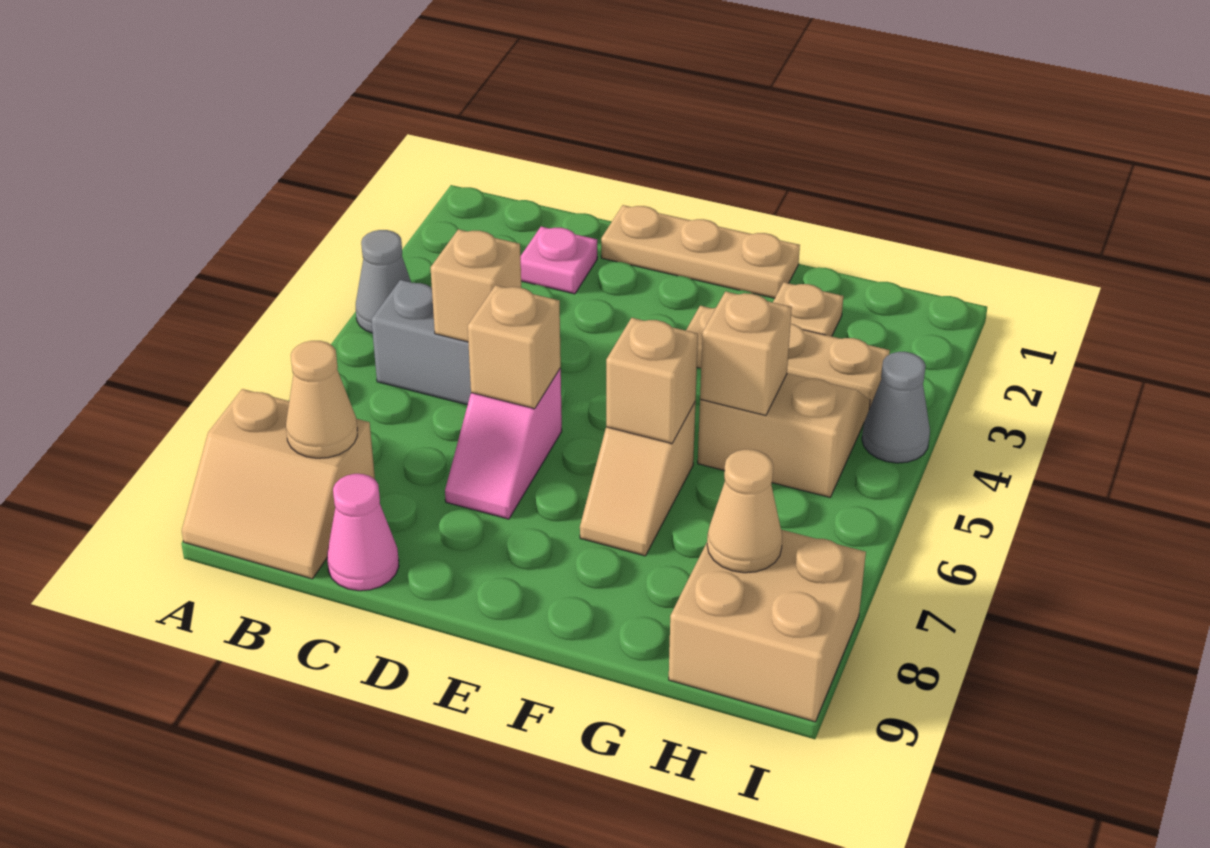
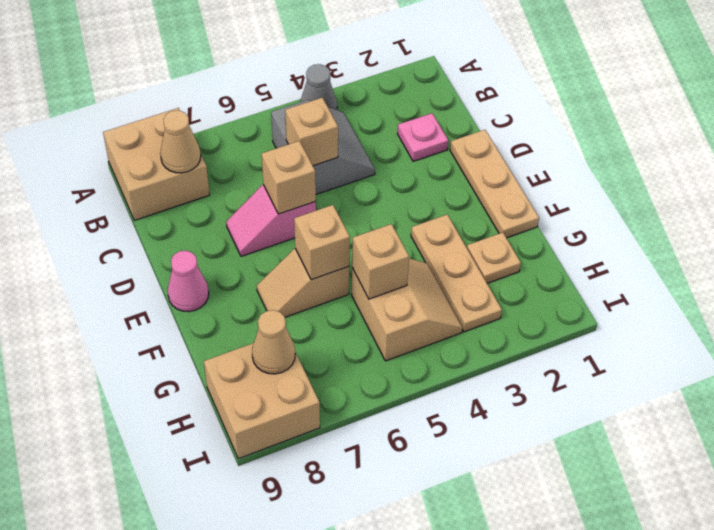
tan slope A8:B9 level 1 top 8 -> tan brick A8:B9 level 1
pink cone C9 level 1 -> pink cone E9 level 1
grey cone I4 level 1 -> none

